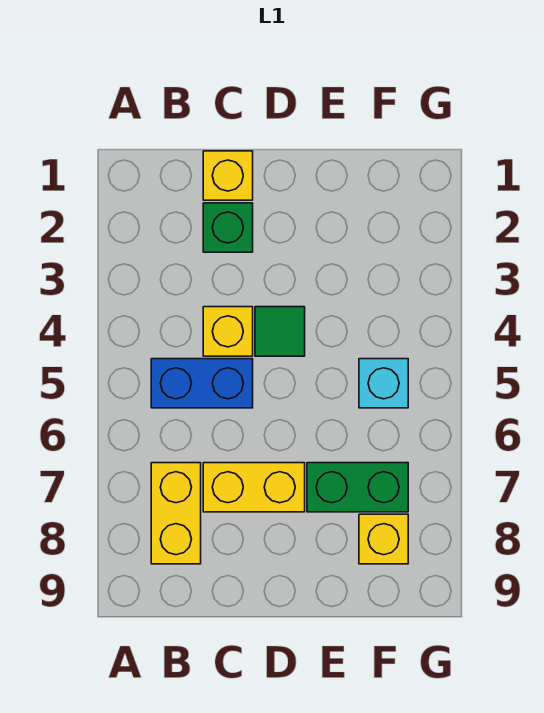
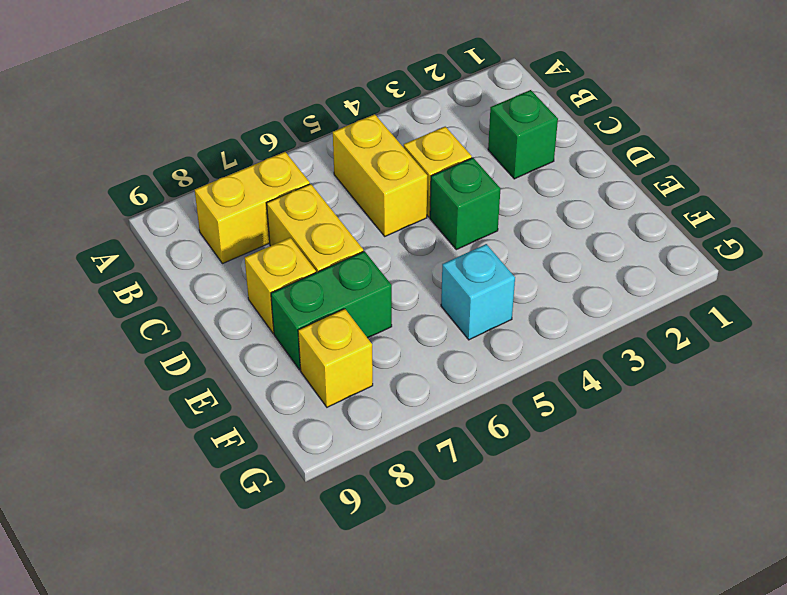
blue brick B5:C5 level 1 -> yellow brick B5:C5 level 1
yellow brick C1 level 1 -> yellow brick D8 level 1
green tile D4 level 1 -> green brick D4 level 1
green brick E7:F7 level 1 -> green brick E7:E8 level 1

